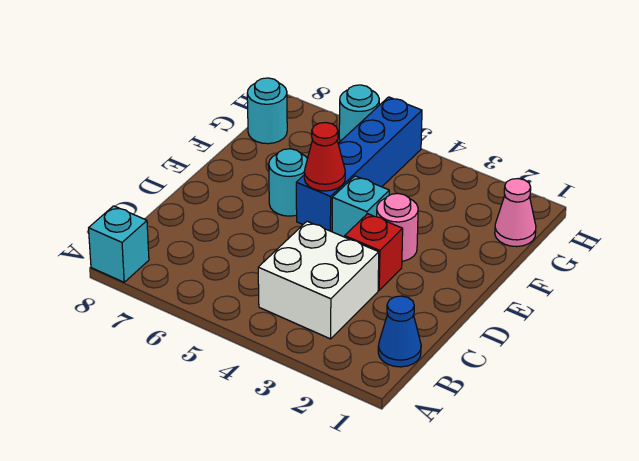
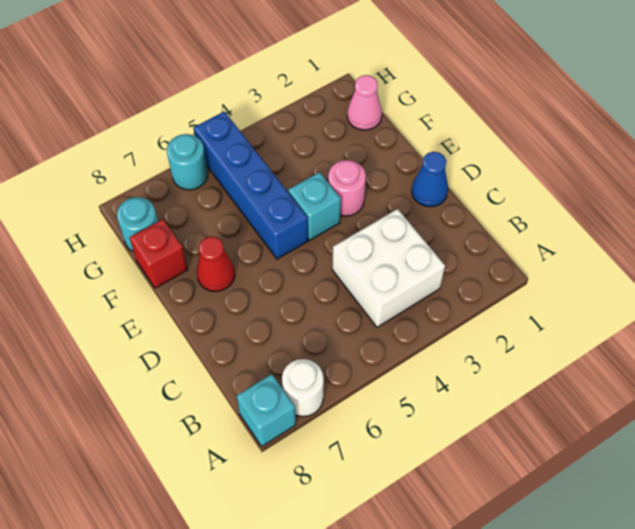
none -> white round brick A7 level 1
blue cone B1 level 1 -> blue cone D1 level 1
red brick D3 level 1 -> red brick F8 level 1
red cone E5 level 2 -> red cone E7 level 1
cyan round brick E6 level 1 -> none

